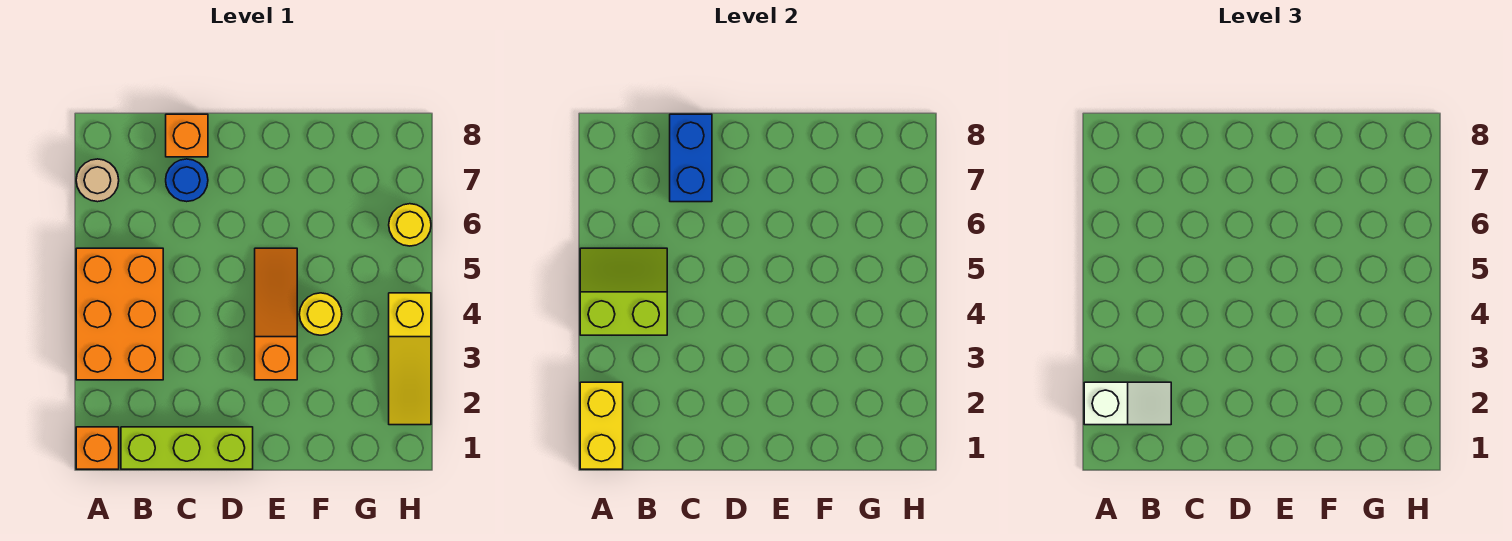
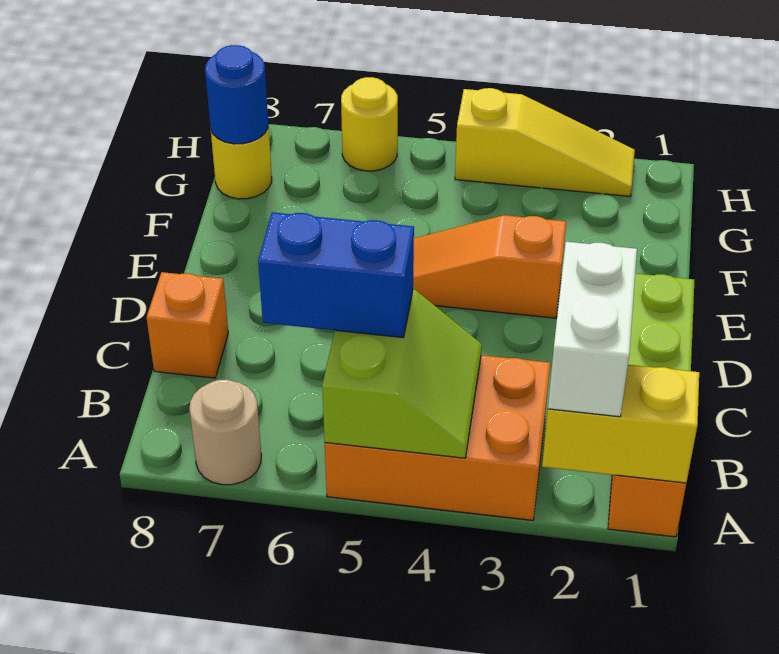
white slope A2:B2 level 3 top A -> white brick A2:B2 level 3
lime slope A4:B5 level 2 top 4 -> lime slope A4:B5 level 2 top 5
blue round brick C7 level 1 -> blue round brick G8 level 2
blue brick C7:C8 level 2 -> blue brick B5:B6 level 3
yellow round brick F4 level 1 -> yellow round brick G8 level 1

